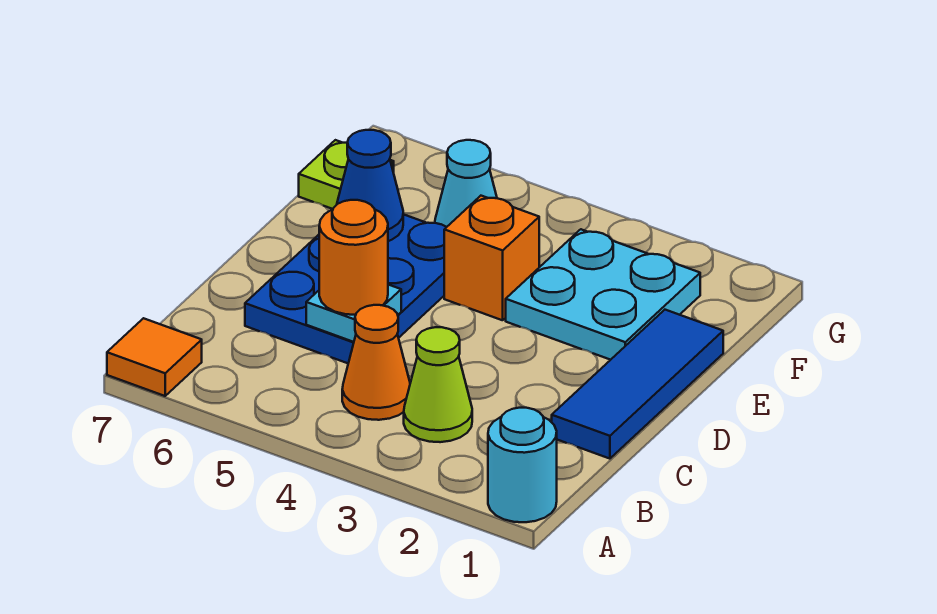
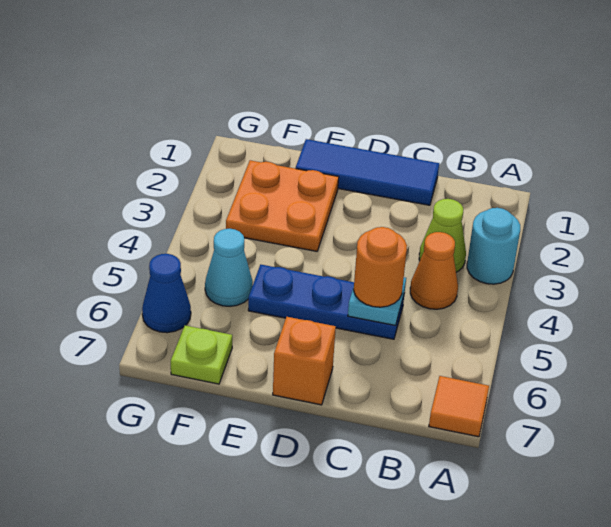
cyan round brick A1 level 1 -> cyan round brick A3 level 1
blue plate C5:E6 level 1 -> blue plate C5:E5 level 1
cyan plate E2:F3 level 1 -> orange plate E2:F3 level 1
orange brick E4 level 1 -> orange brick D7 level 1
blue cone E6 level 2 -> blue cone G6 level 1

